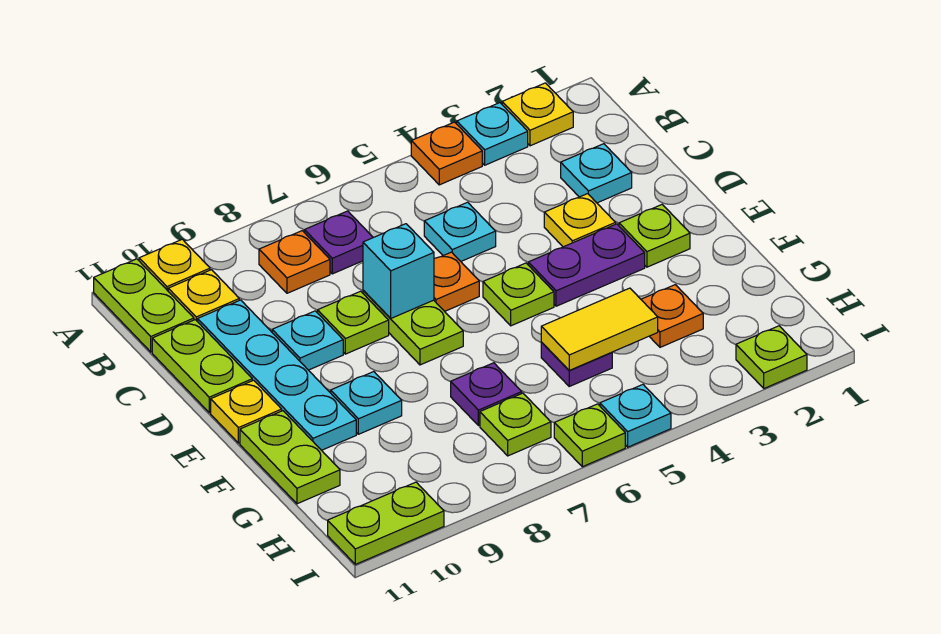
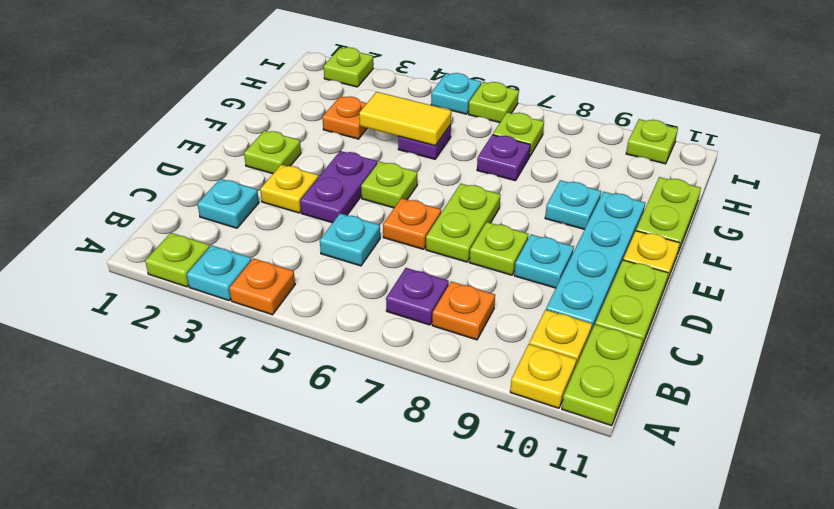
yellow plate A2 level 1 -> lime plate A2 level 1
cyan brick D7 level 2 -> none
purple plate E3:E4 level 1 -> purple plate D4:E4 level 1
lime plate I10:I11 level 1 -> lime plate I10 level 1

